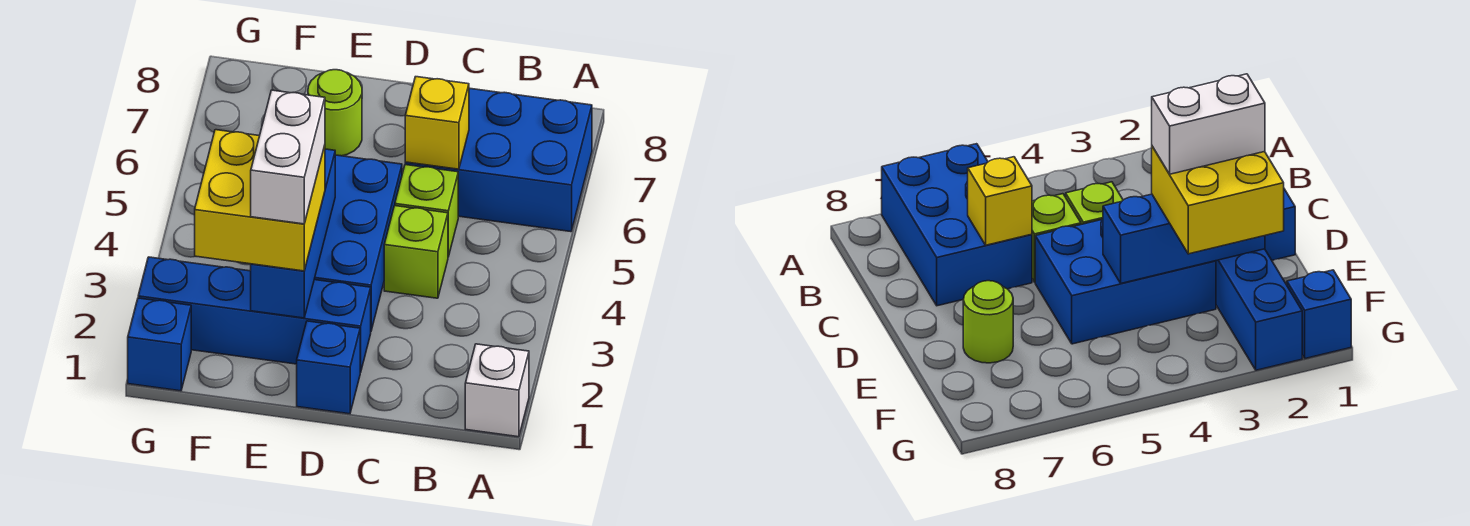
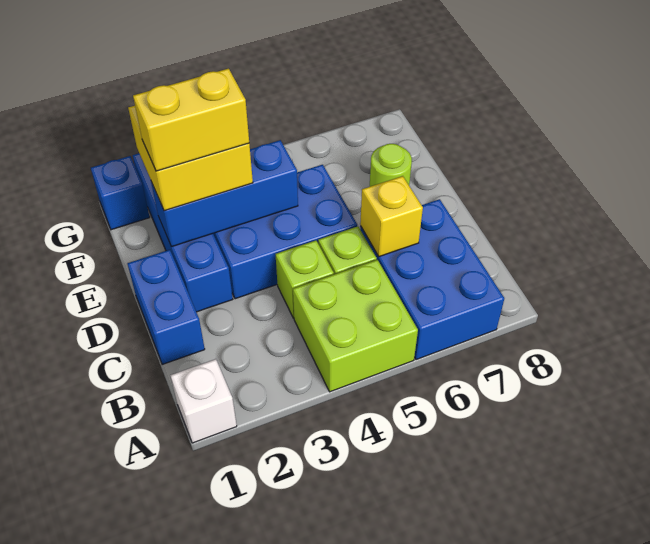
none -> lime brick A4:B5 level 1
blue brick D1 level 1 -> blue brick C1:D1 level 1
white brick E2:E3 level 4 -> yellow brick E2:E3 level 4

